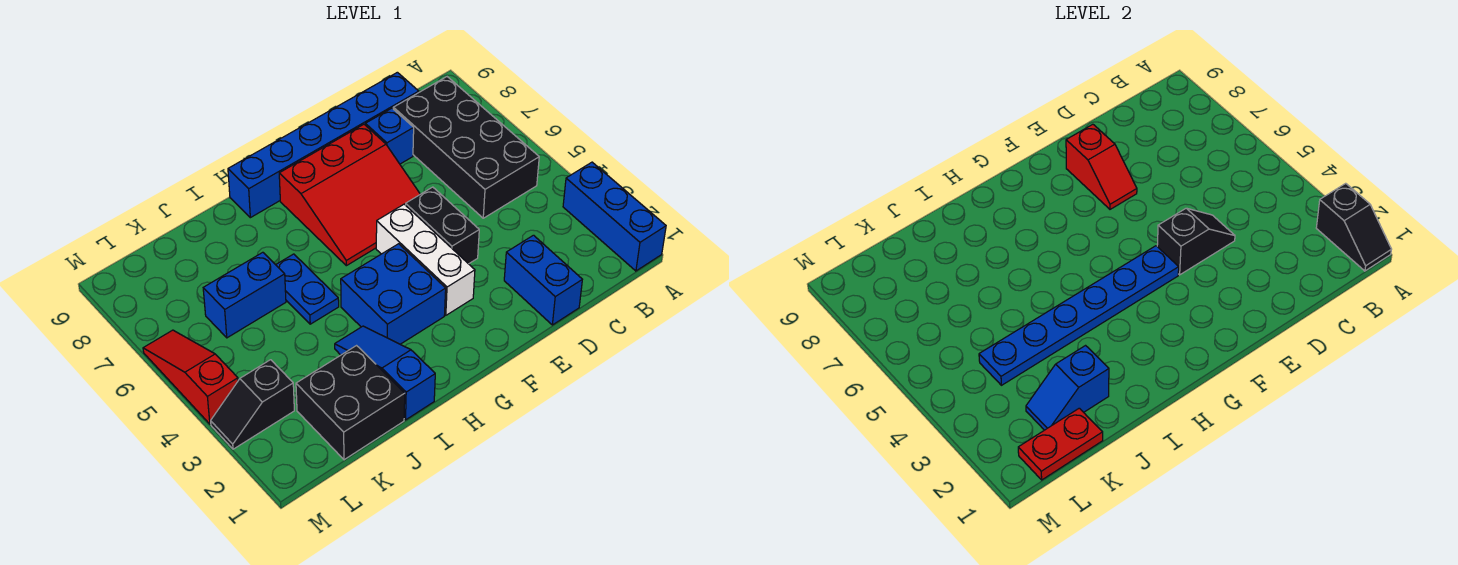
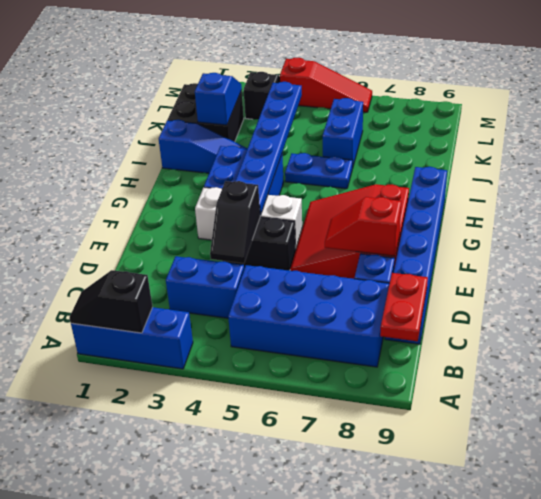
black brick B5:C8 level 1 -> blue brick B5:C8 level 1
blue brick D1:D2 level 1 -> blue brick C3:C4 level 1
red plate K1:L1 level 2 -> red plate B9:C9 level 2

